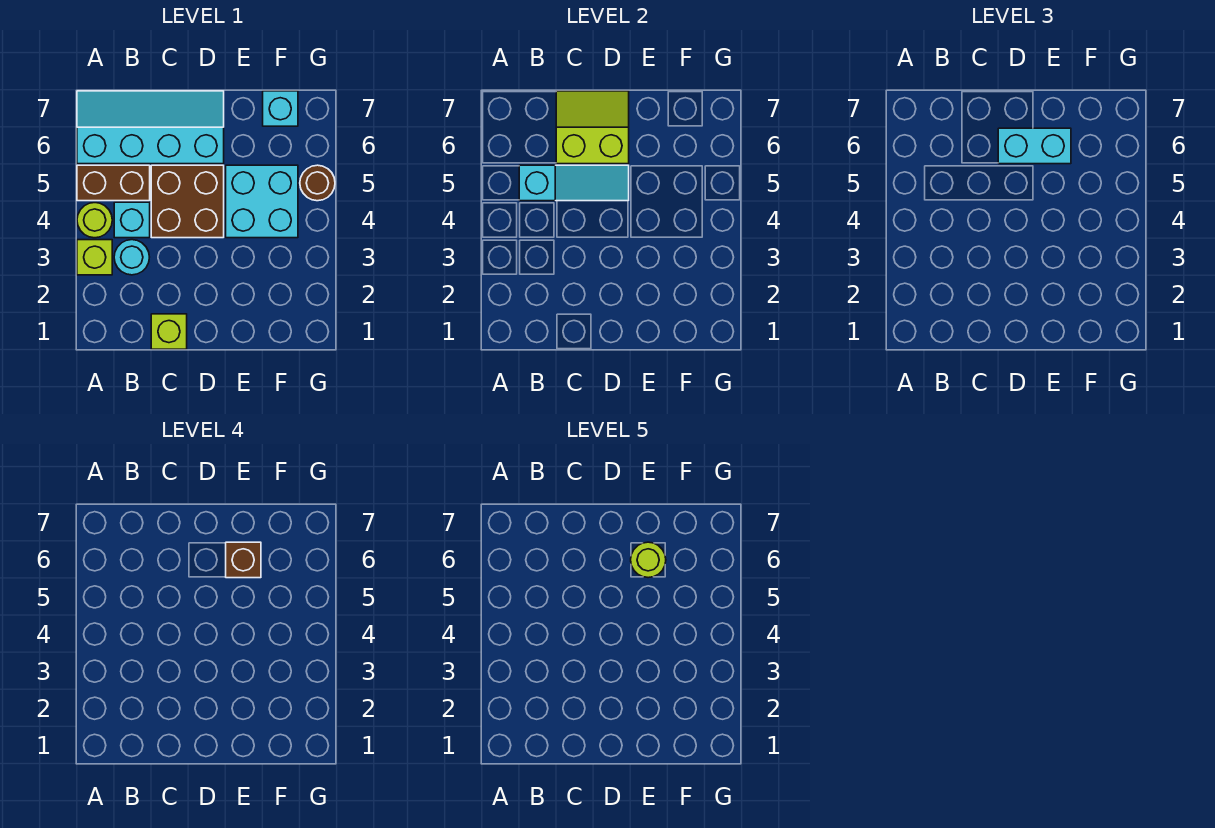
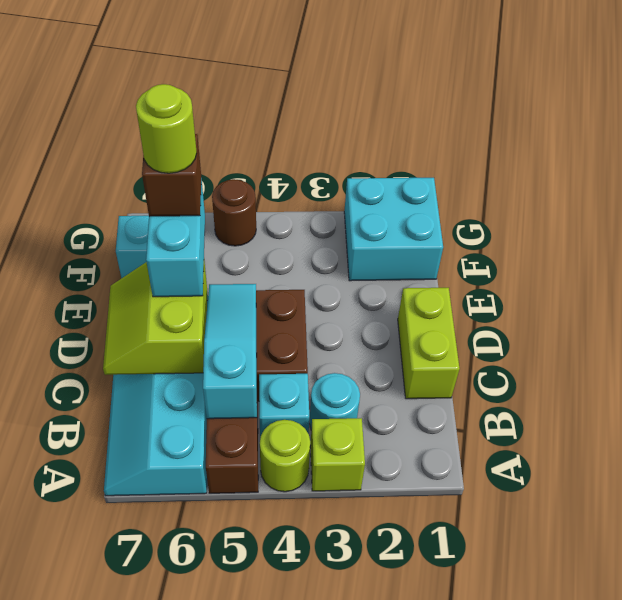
lime brick C1 level 1 -> lime brick C1:D1 level 1
cyan brick E4:F5 level 1 -> cyan brick F1:G2 level 1

